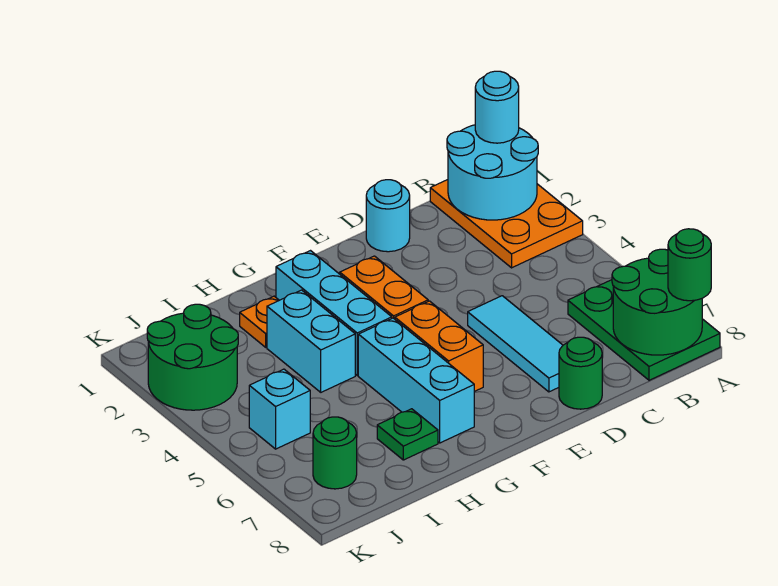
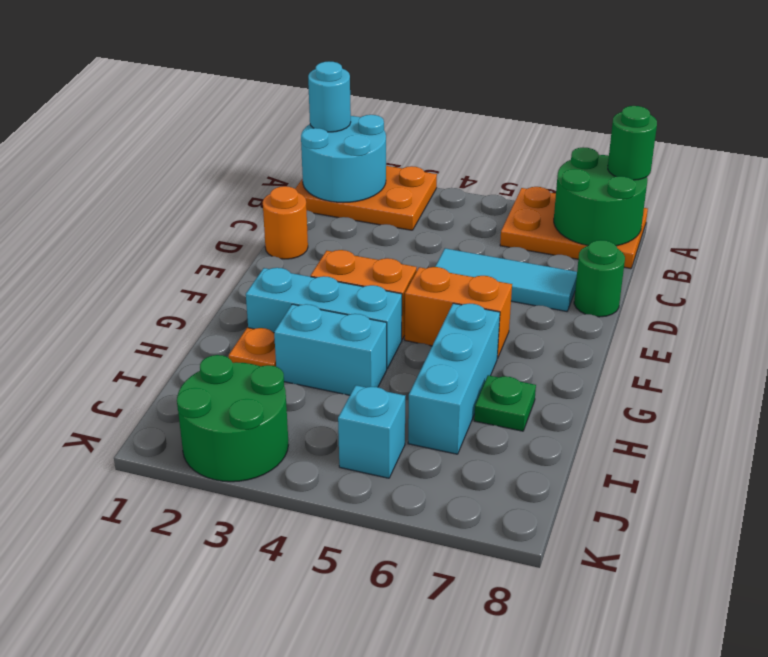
green plate A6:B8 level 1 -> orange plate A6:B8 level 1
cyan round brick D1 level 1 -> orange round brick D1 level 1
cyan brick G5:G7 level 1 -> cyan brick G6:I6 level 1
green round brick J7 level 1 -> none

